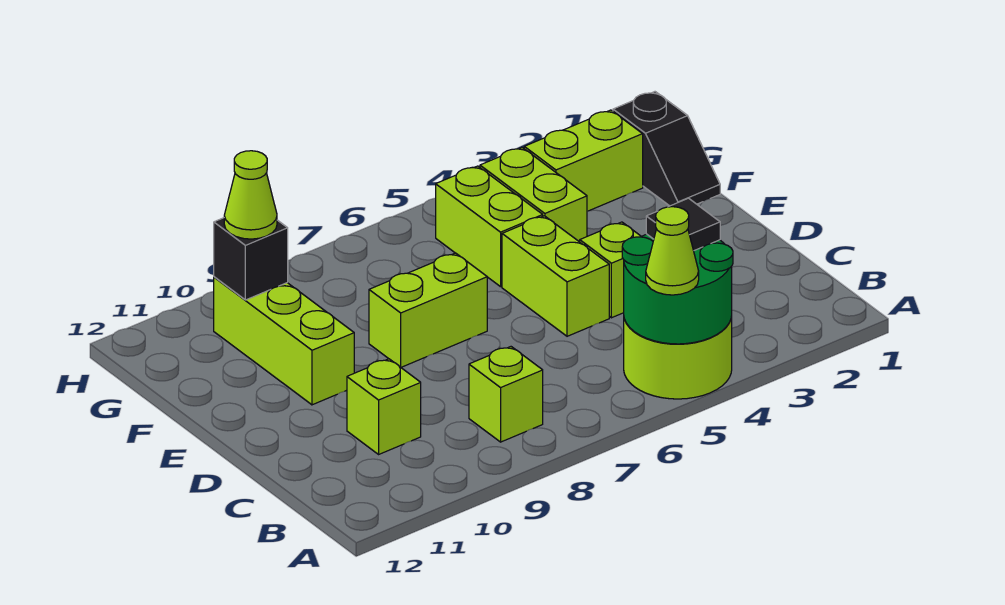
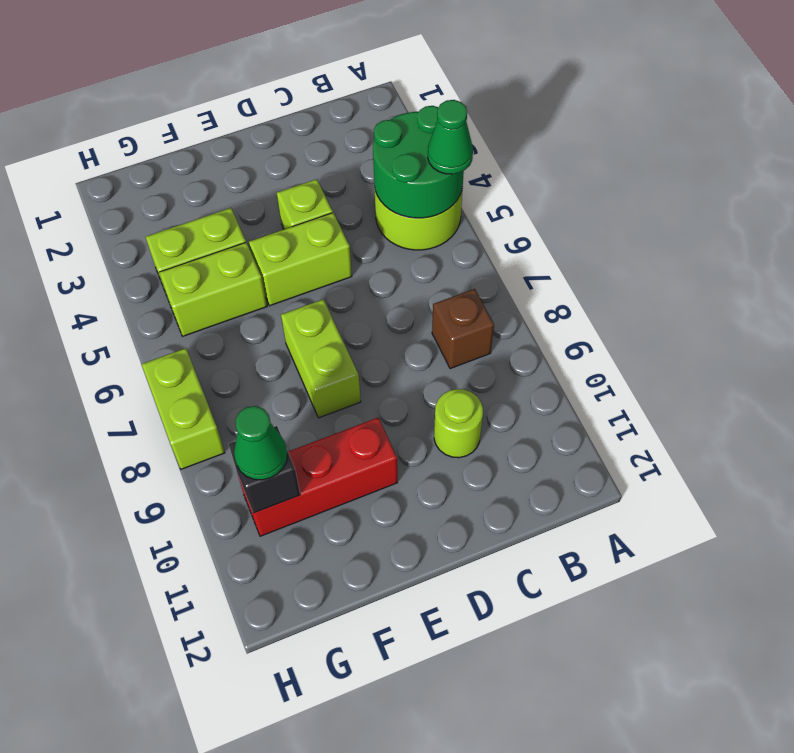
lime cone A5 level 3 -> green cone A5 level 3
black tile B4 level 3 -> none
lime brick B8 level 1 -> brown brick B8 level 1
lime brick C10 level 1 -> lime round brick C10 level 1
lime brick E10:G10 level 1 -> red brick E10:G10 level 1
black slope F1:G1 level 1 top G -> none
lime brick G2:G3 level 1 -> lime brick H7:H8 level 1
lime cone G10 level 3 -> green cone G10 level 3

